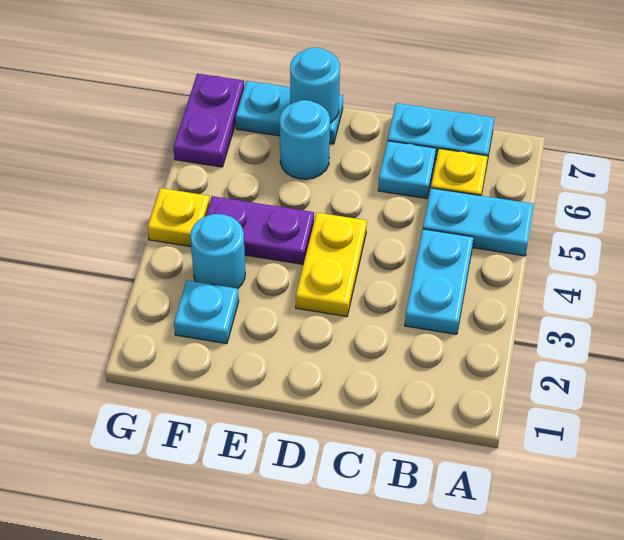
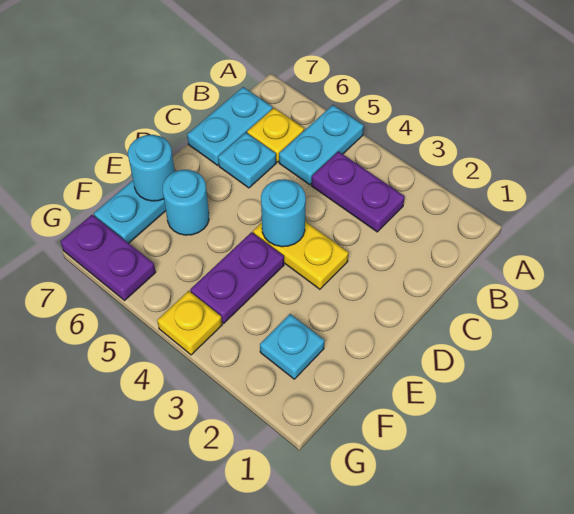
cyan plate B3:B4 level 1 -> purple plate B3:B4 level 1
cyan round brick F3 level 1 -> cyan round brick D4 level 2

